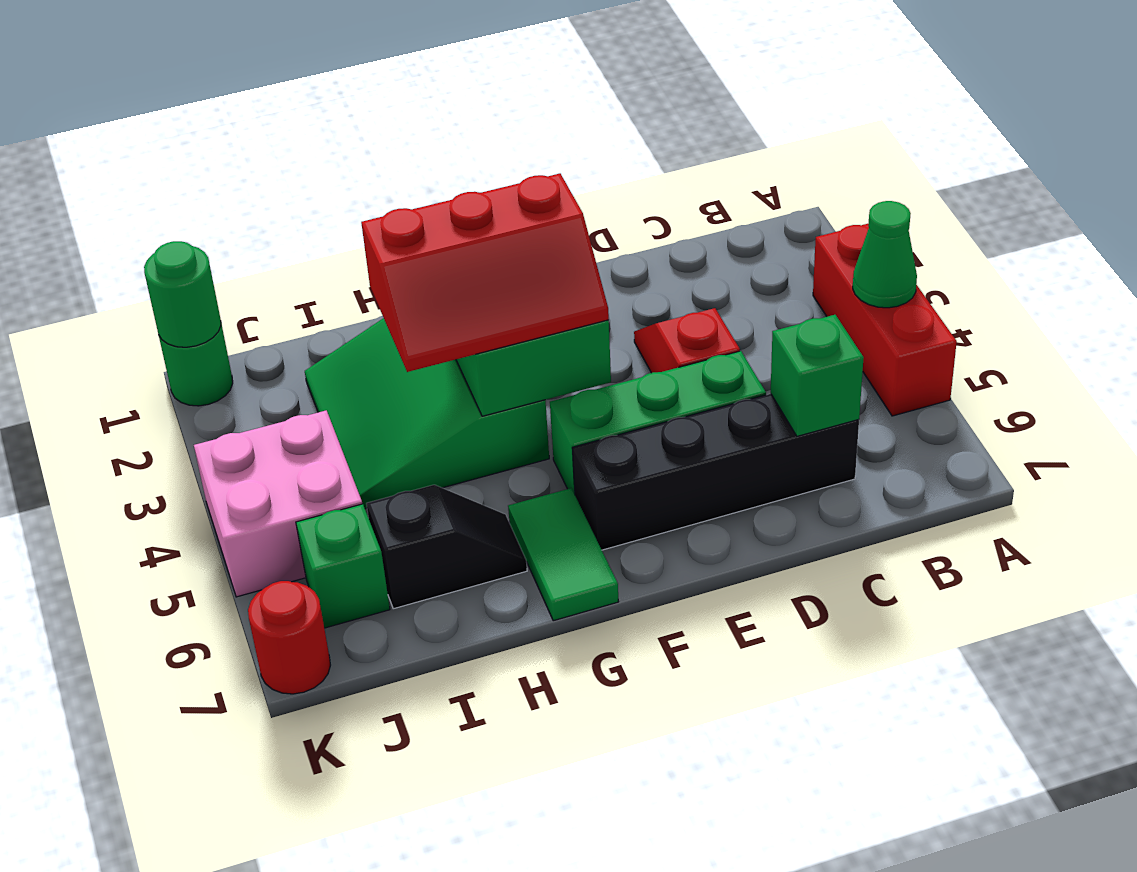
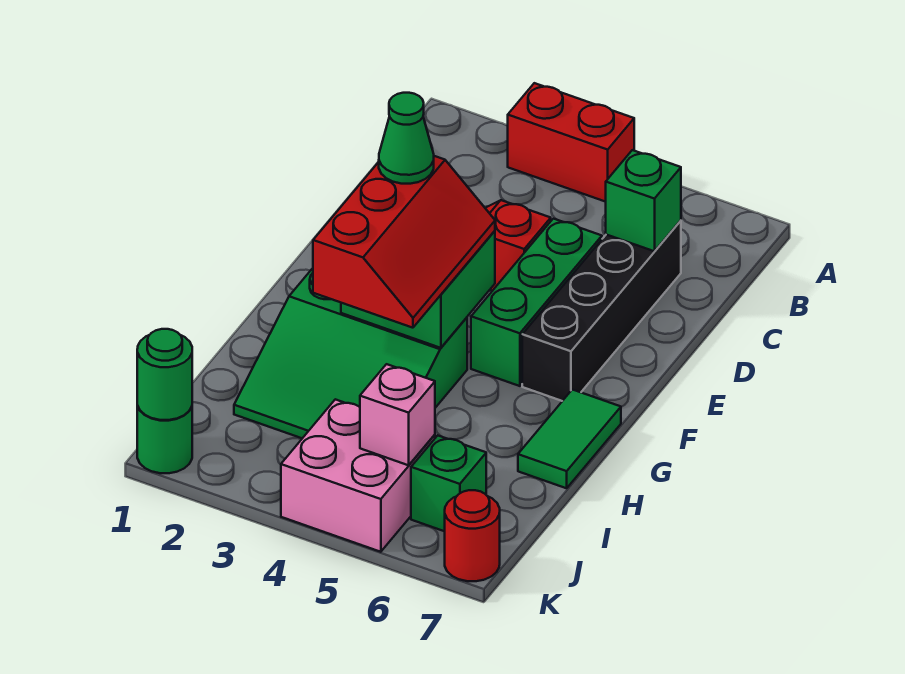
red brick A3:A5 level 1 -> red brick A3:A4 level 1
green cone A4 level 2 -> green cone F3 level 4
green tile G6:G7 level 1 -> green tile G7:H7 level 1
black slope H6:I6 level 1 top I -> none
none -> pink brick J5 level 2

